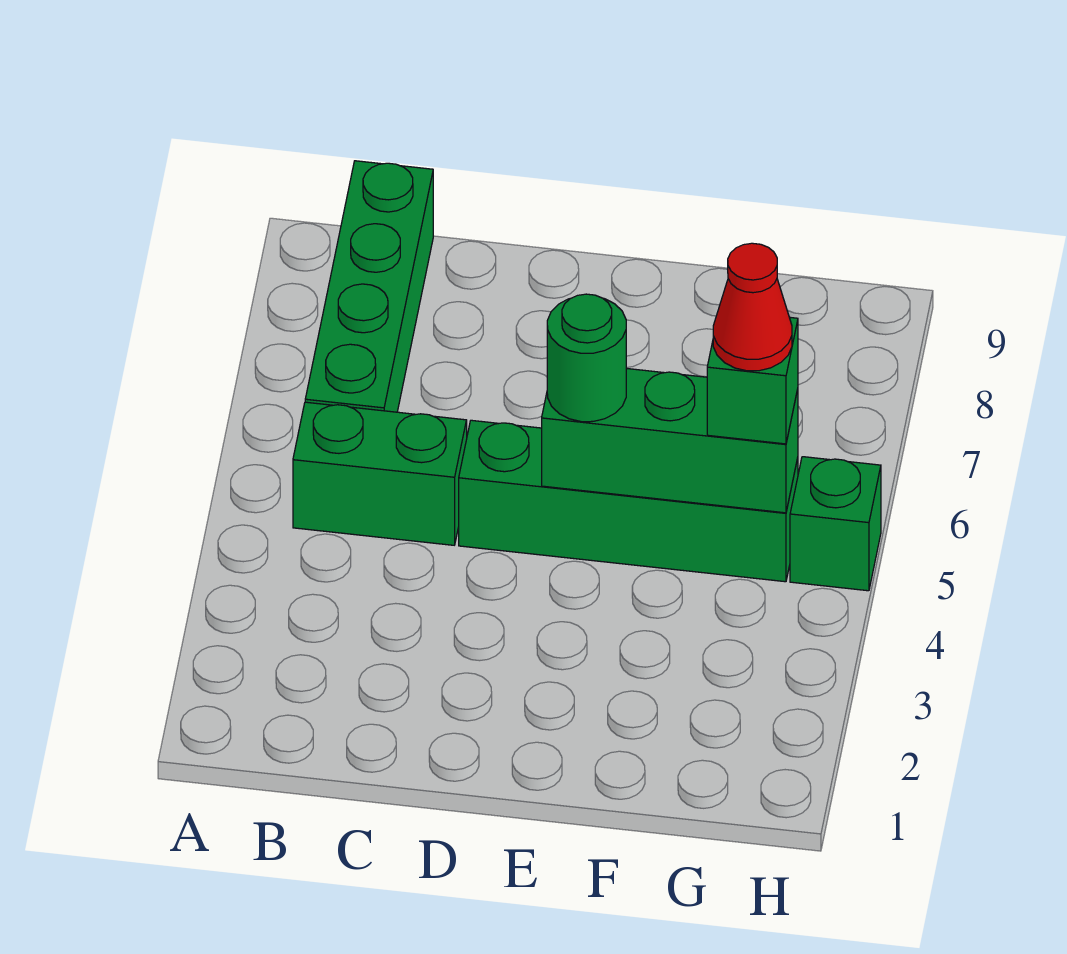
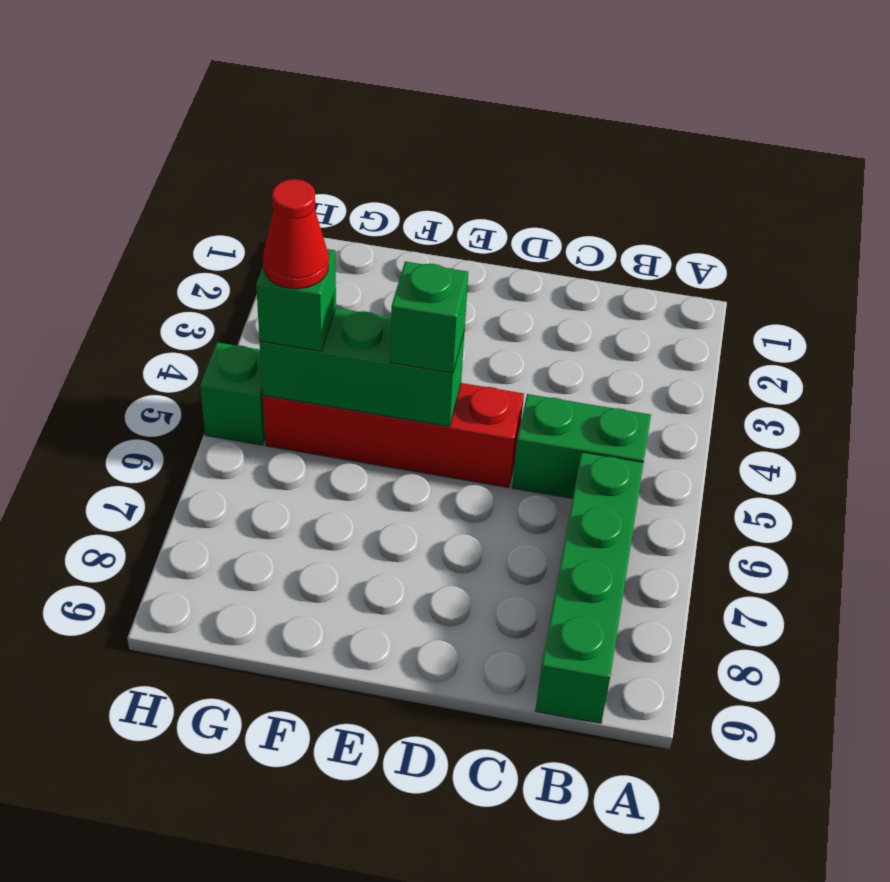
green brick D5:G5 level 1 -> red brick D5:G5 level 1
green round brick E5 level 3 -> green brick E5 level 3

